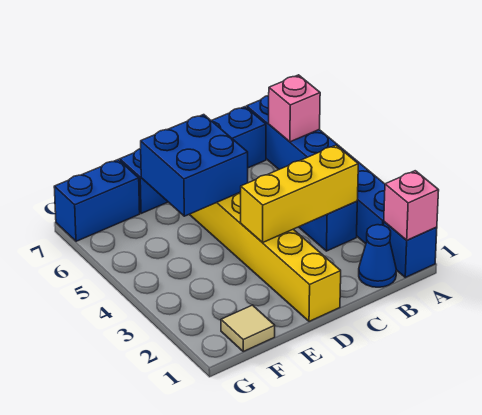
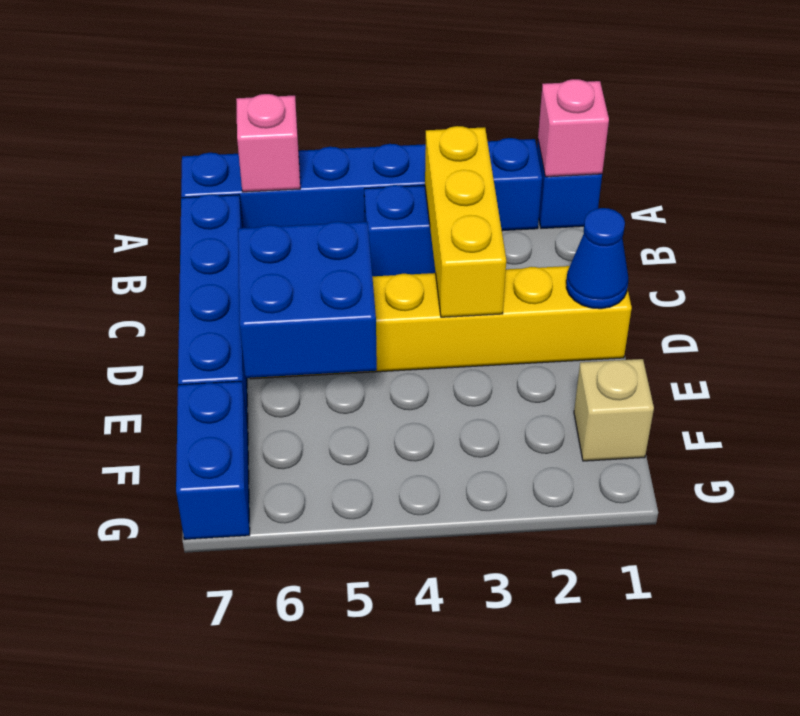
blue cone B1 level 1 -> blue cone D1 level 2
tan tile F1 level 1 -> tan brick F1 level 1

